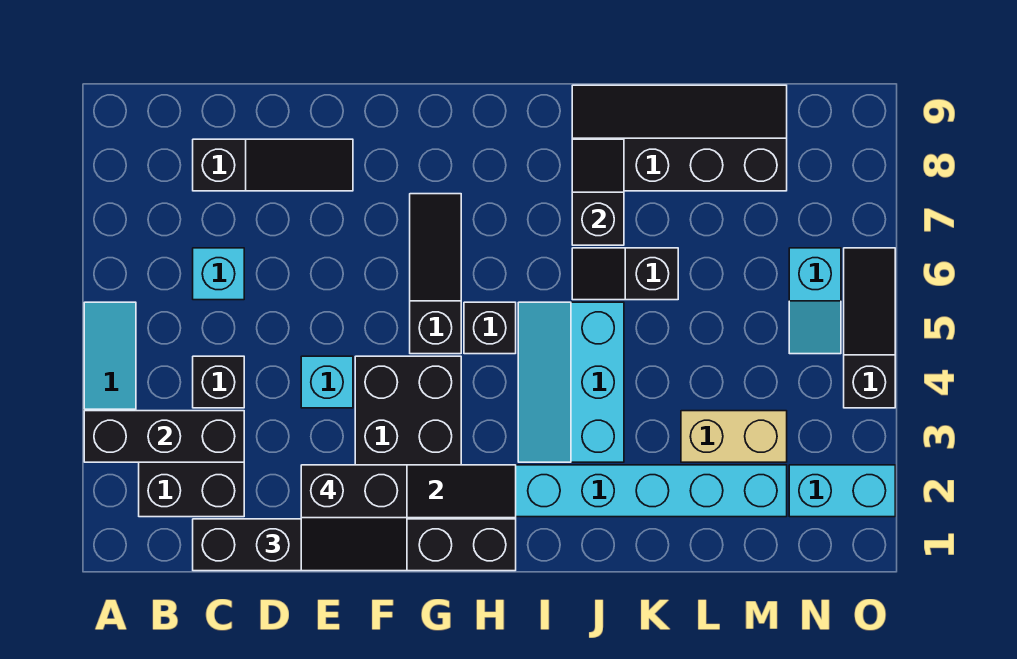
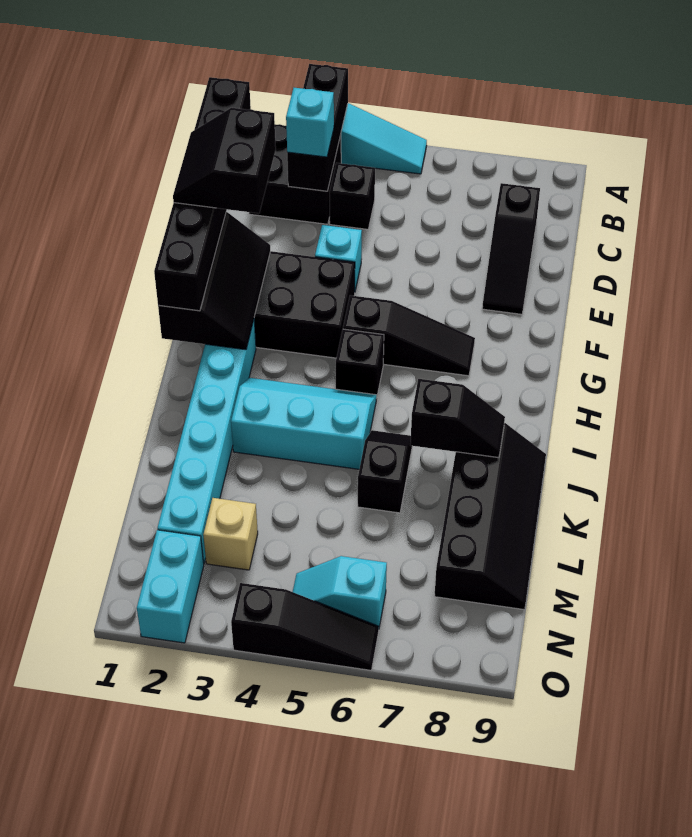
cyan brick C6 level 1 -> cyan brick C3 level 3
tan brick L3:M3 level 1 -> tan brick M3 level 1

